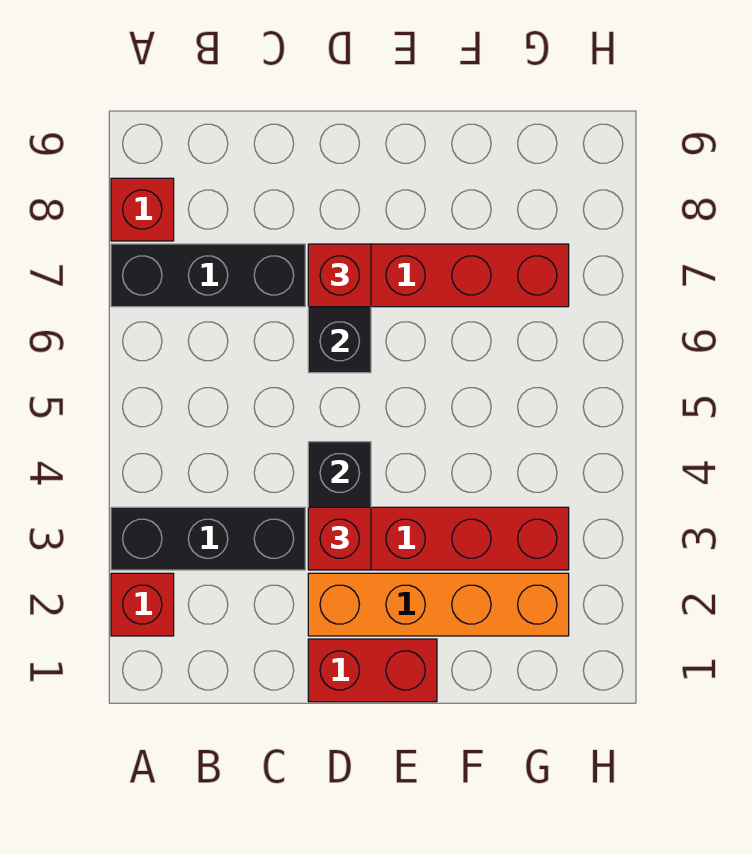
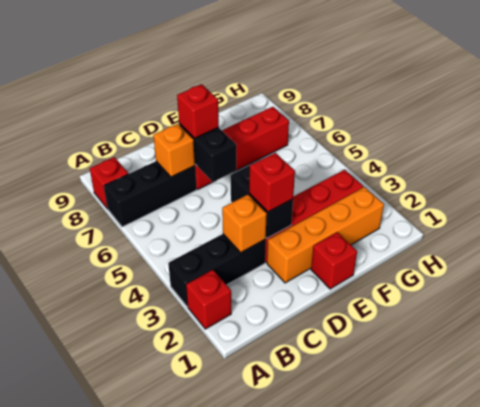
none -> orange brick C3 level 2
none -> orange brick C7 level 2
red brick D1:E1 level 1 -> red brick E1 level 1

